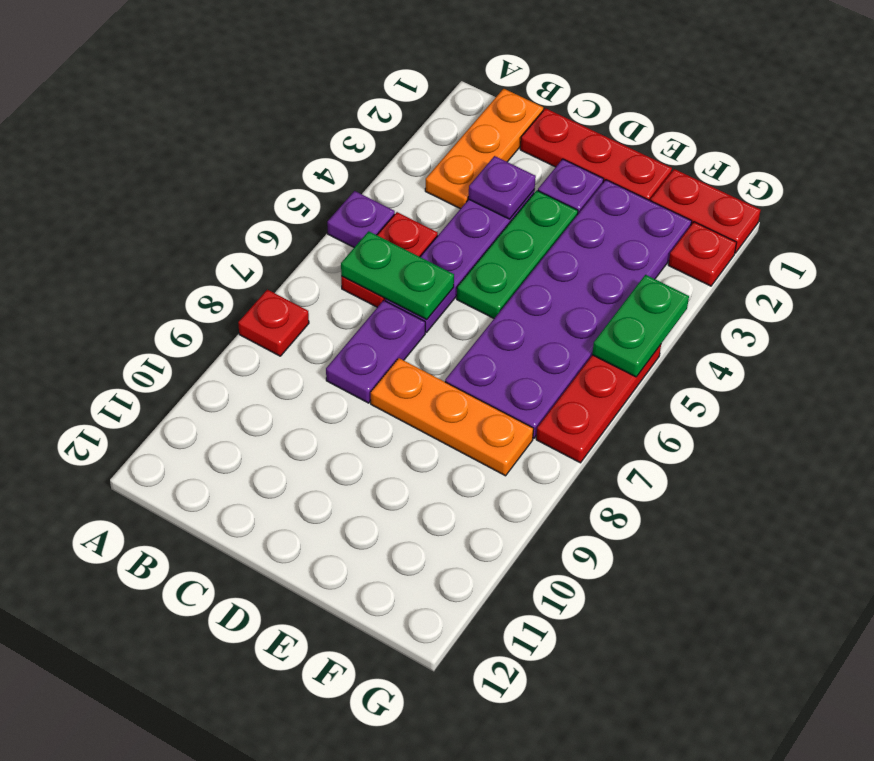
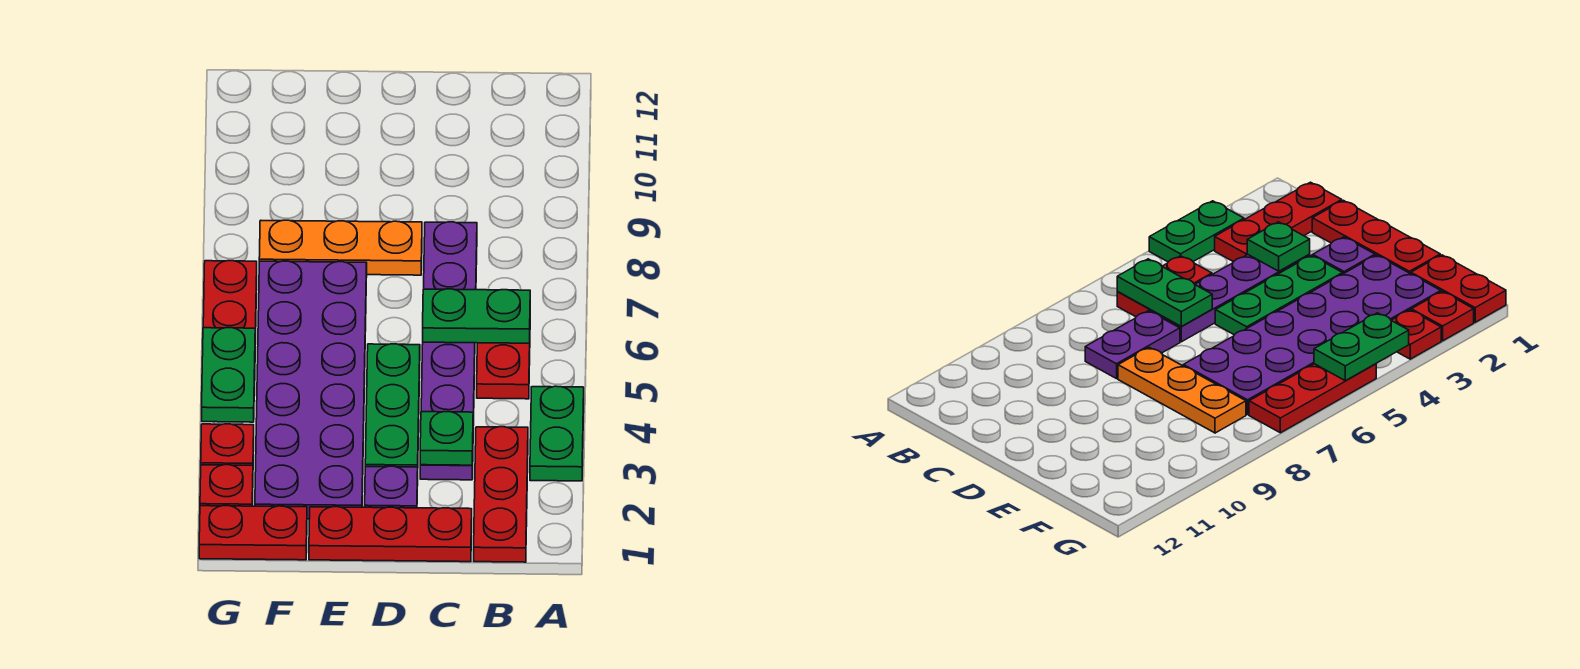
none -> green plate A3:A4 level 1
purple plate A5 level 1 -> none
red plate A8 level 1 -> red plate G3 level 1
orange plate B1:B3 level 1 -> red plate B1:B3 level 1
purple plate C3 level 2 -> green plate C3 level 2

